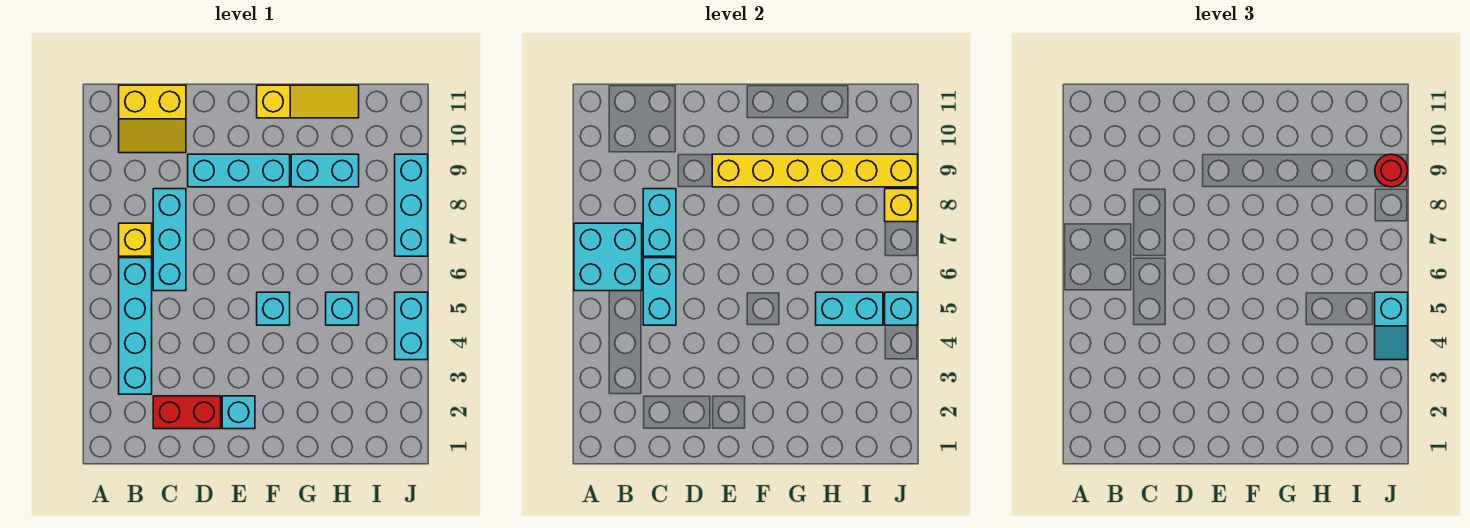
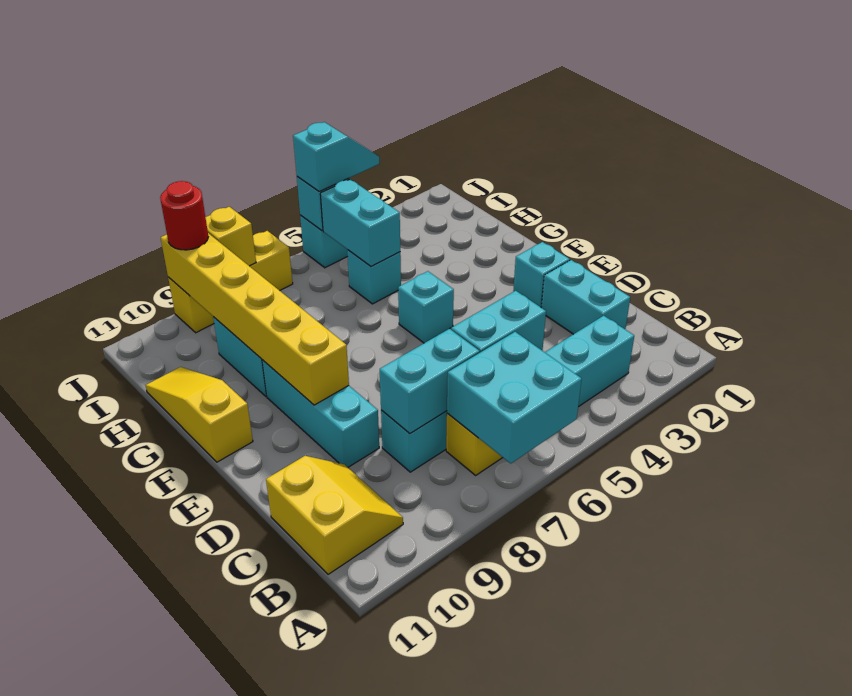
red brick C2:D2 level 1 -> cyan brick C2:D2 level 1
cyan brick J7:J9 level 1 -> yellow brick J7:J9 level 1

